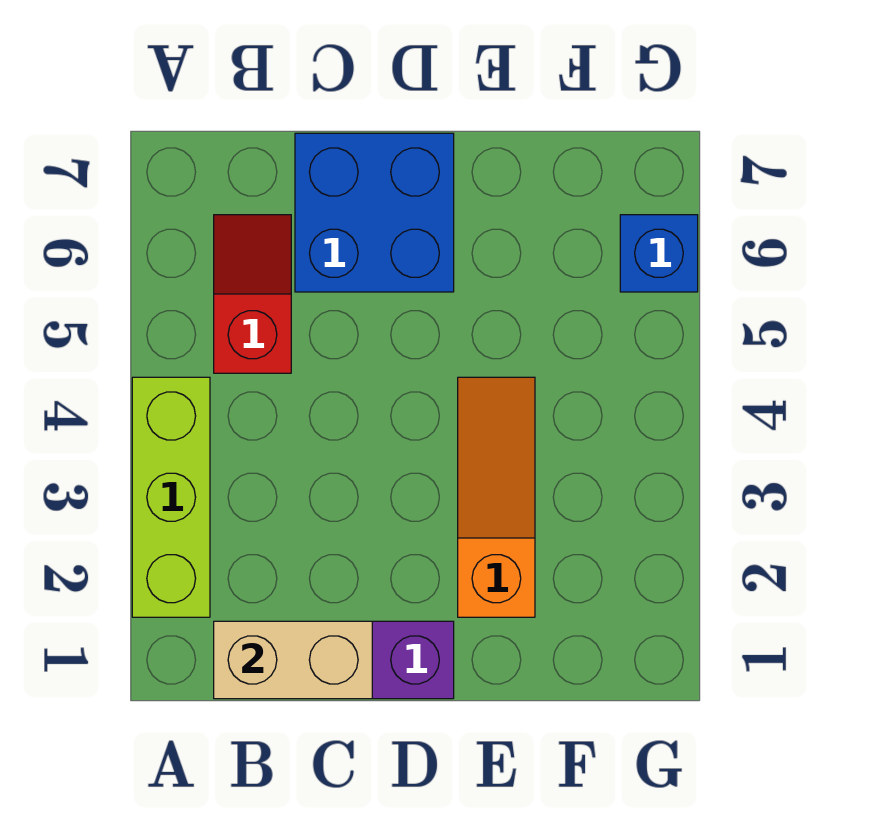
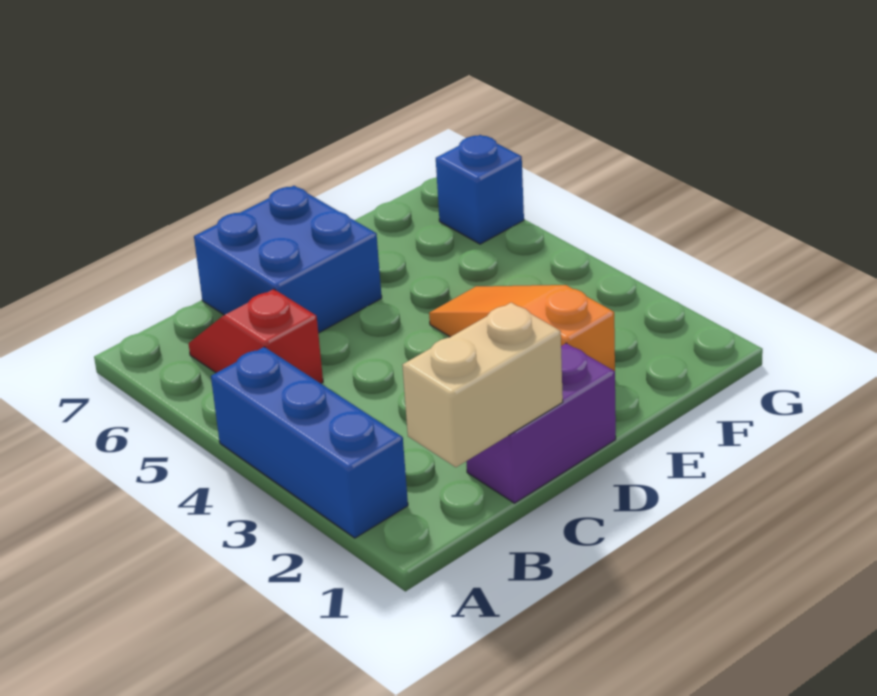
lime brick A2:A4 level 1 -> blue brick A2:A4 level 1

